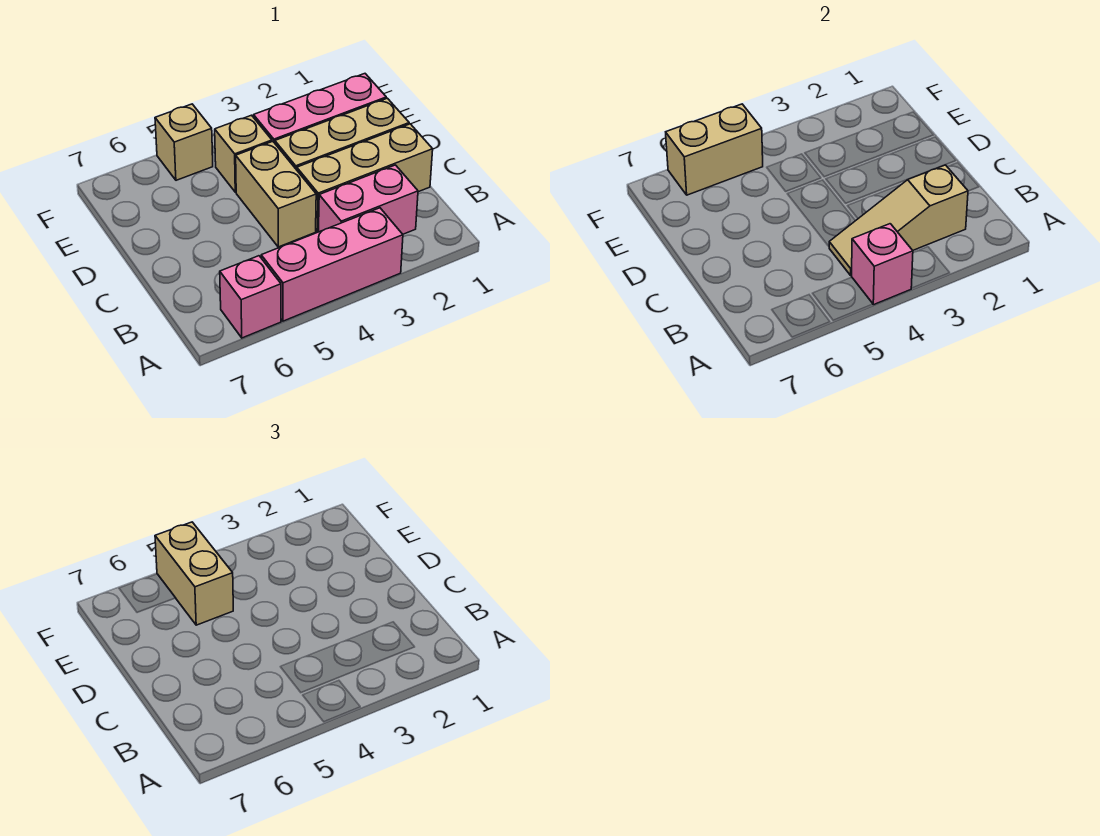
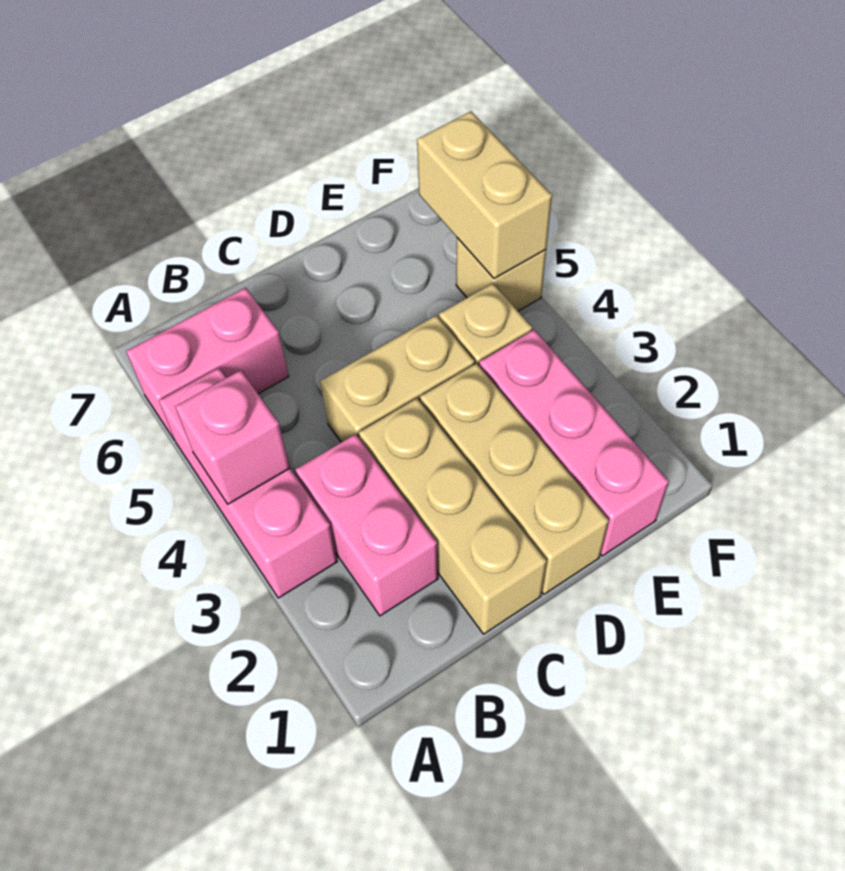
pink brick A6 level 1 -> pink brick A6:B6 level 1
tan slope B2:B4 level 2 top 2 -> none
tan brick E5:F5 level 3 -> none

